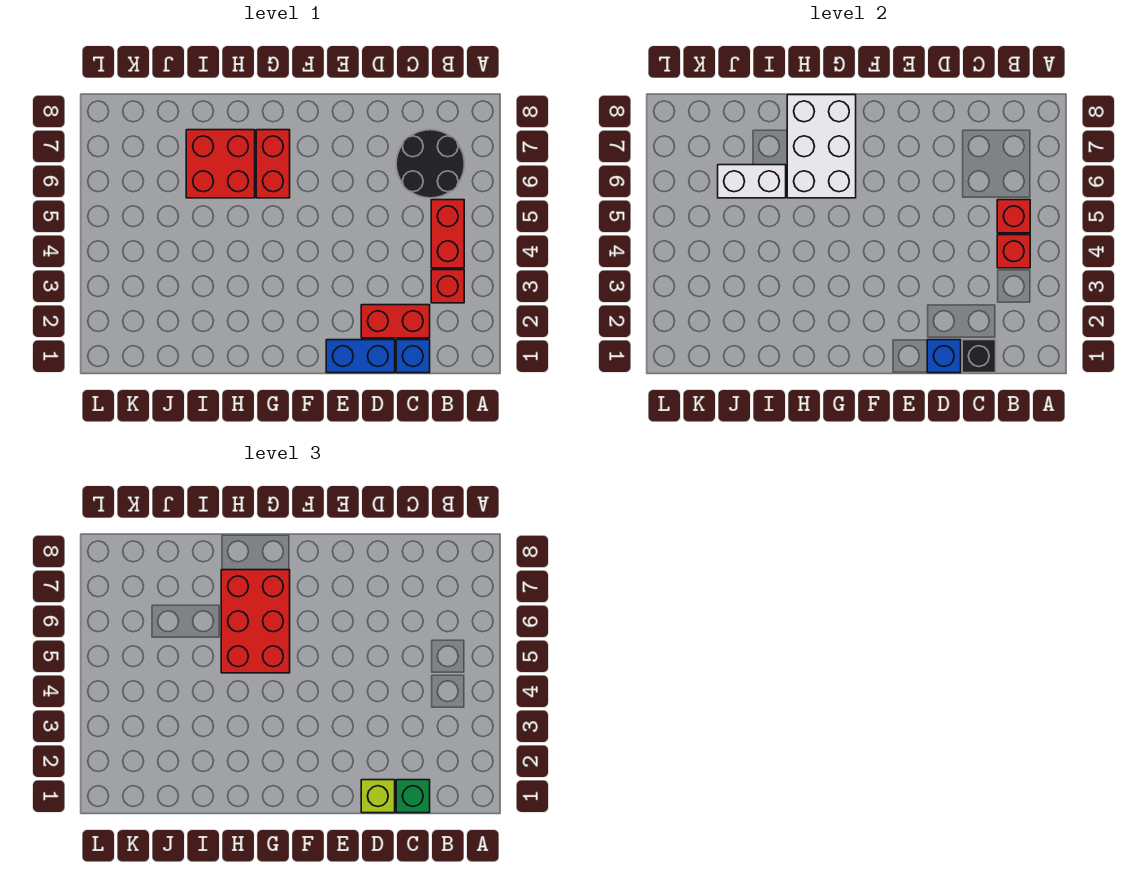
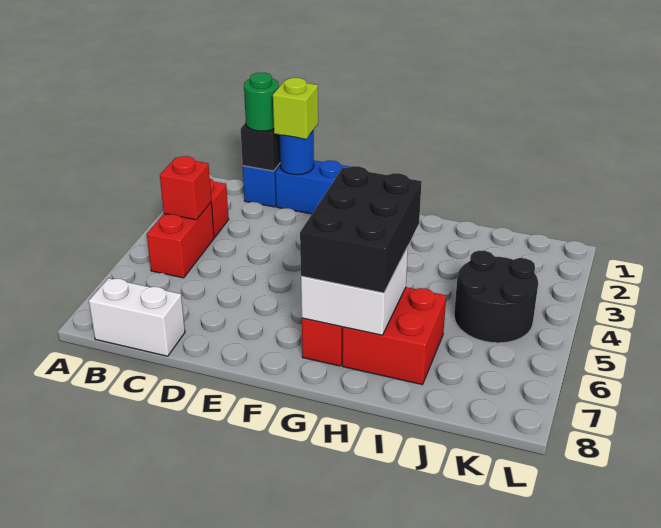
red brick B5 level 2 -> none
black round brick B6:C7 level 1 -> black round brick J4:K5 level 1
green brick C1 level 3 -> green round brick C1 level 3
red brick C2:D2 level 1 -> none
blue brick D1 level 2 -> blue round brick D1 level 2
red brick G5:H7 level 3 -> black brick G5:H7 level 3
white brick G6:H8 level 2 -> white brick G6:H7 level 2
white brick I6:J6 level 2 -> white brick B8:C8 level 1

